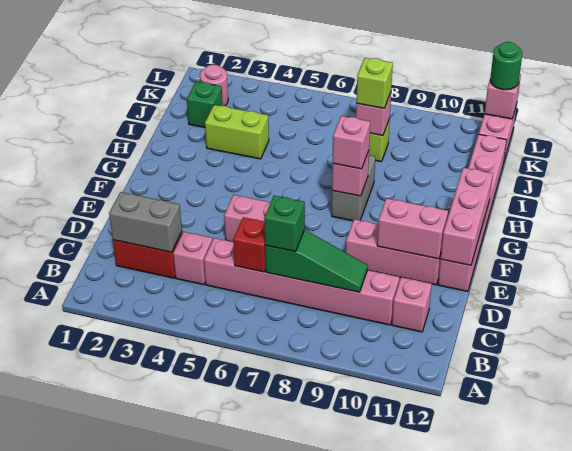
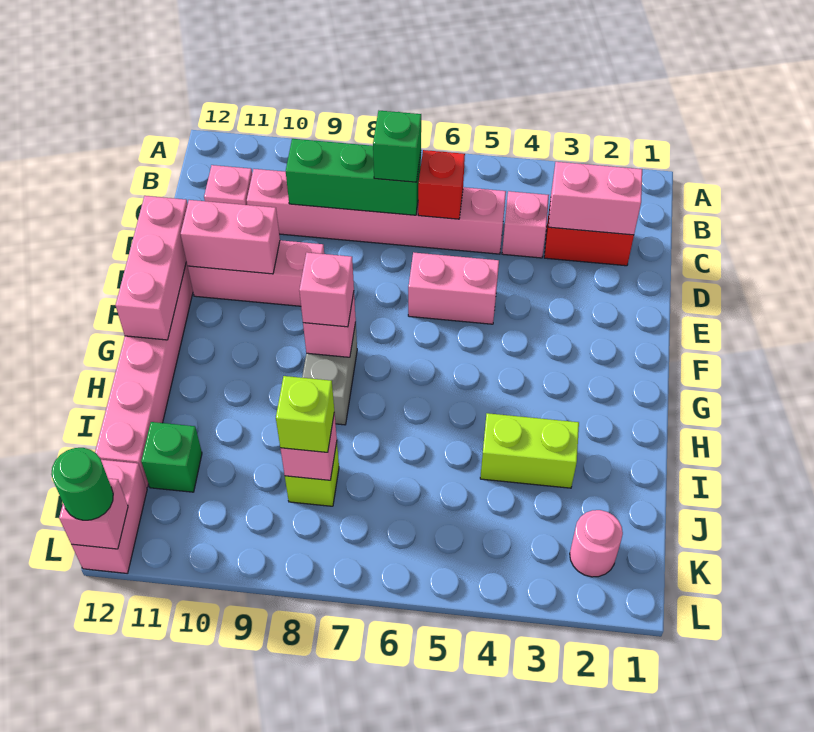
grey brick C2:C3 level 2 -> pink brick C2:C3 level 2
green slope C7:C9 level 2 top 7 -> green brick C7:C9 level 2
green brick J2 level 1 -> green brick J11 level 1

